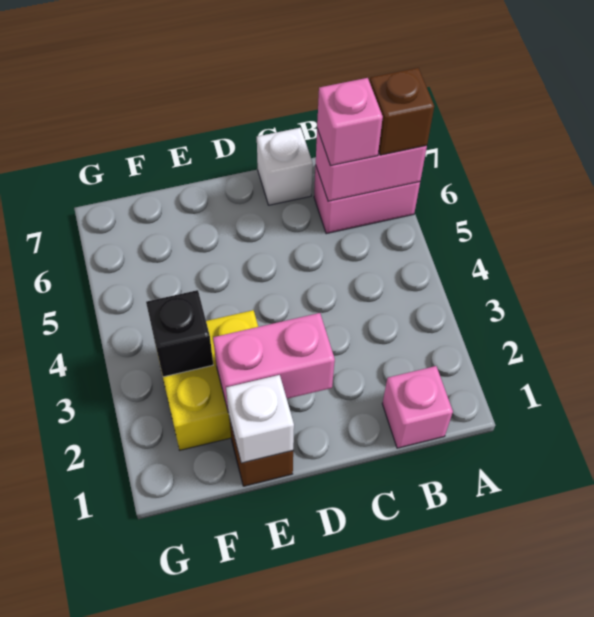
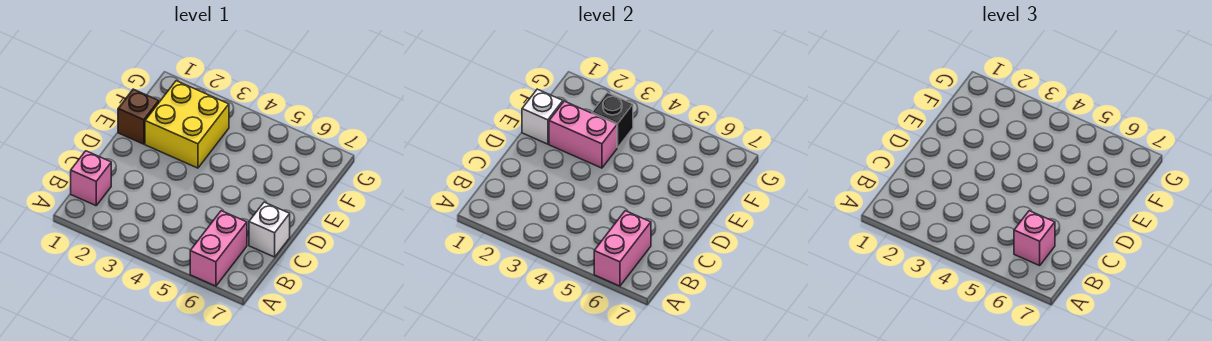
brown brick A6 level 3 -> none
pink brick D2:E2 level 2 -> pink brick E2:E3 level 2

